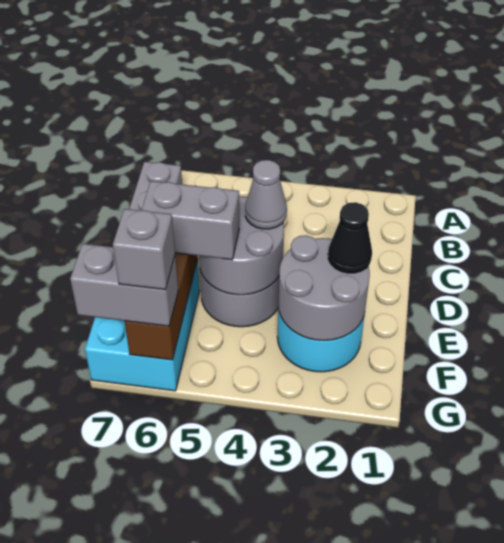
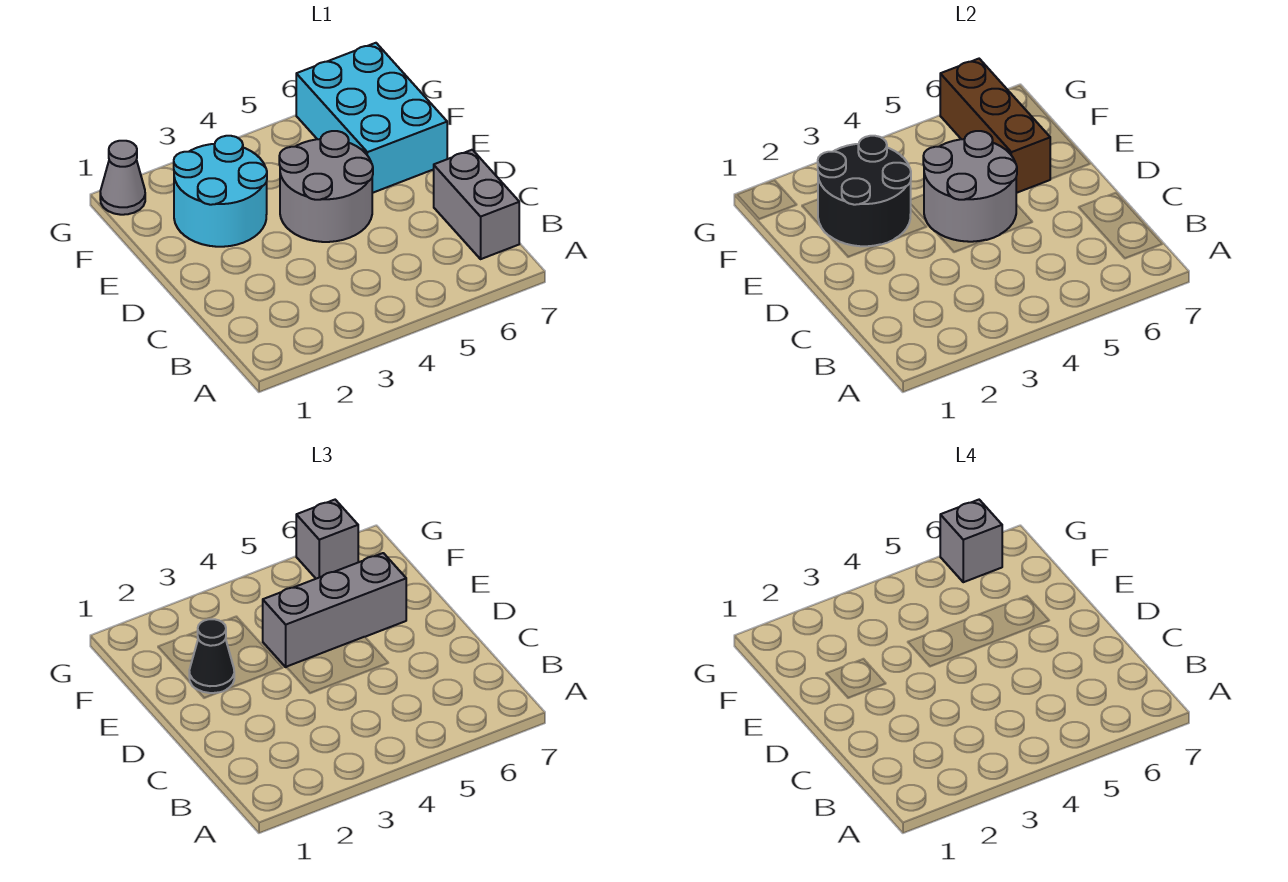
grey cone D4 level 3 -> grey cone G1 level 1
grey round brick E2:F3 level 2 -> black round brick E2:F3 level 2
grey brick E5:E6 level 3 -> grey brick E4:E6 level 3
grey brick G6:G7 level 3 -> grey brick G6 level 3

